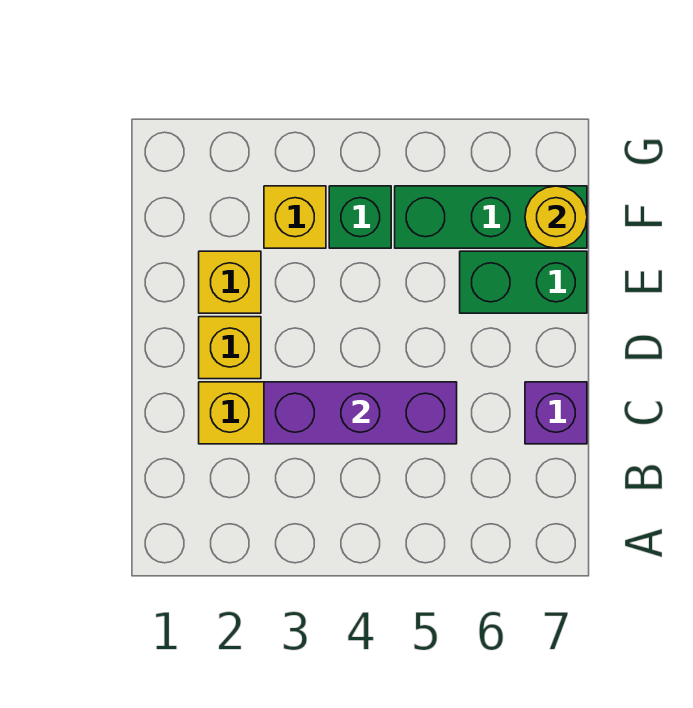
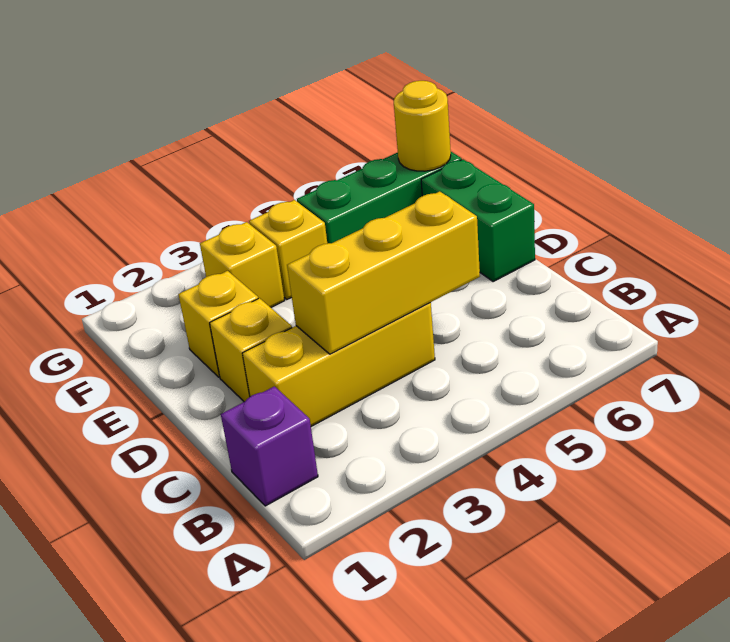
purple brick C3:C5 level 2 -> yellow brick C3:C5 level 2
purple brick C7 level 1 -> purple brick B1 level 1
green brick E6:E7 level 1 -> green brick D7:E7 level 1
green brick F4 level 1 -> yellow brick F4 level 1

